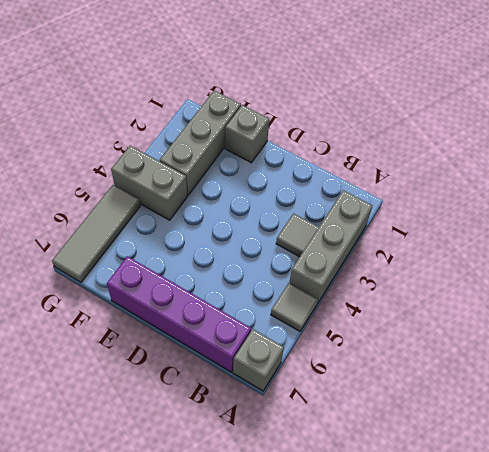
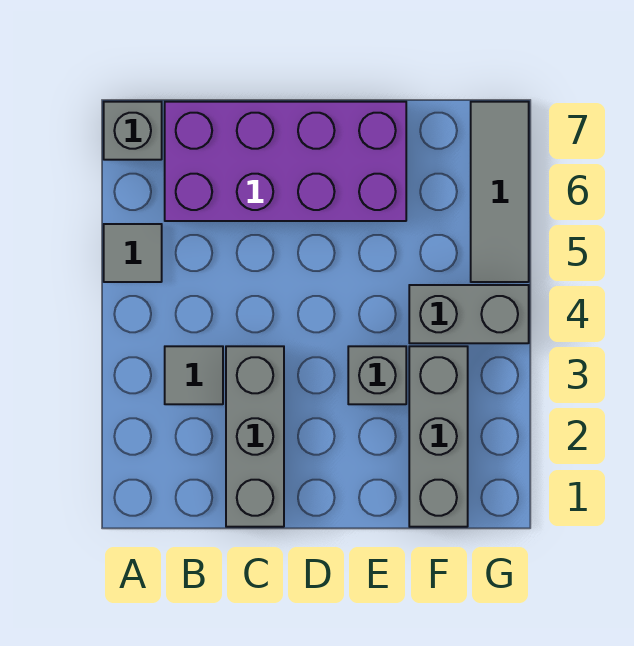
grey brick A2:A4 level 1 -> grey brick C1:C3 level 1
purple brick B7:E7 level 1 -> purple brick B6:E7 level 1
grey brick E1 level 1 -> grey brick E3 level 1

